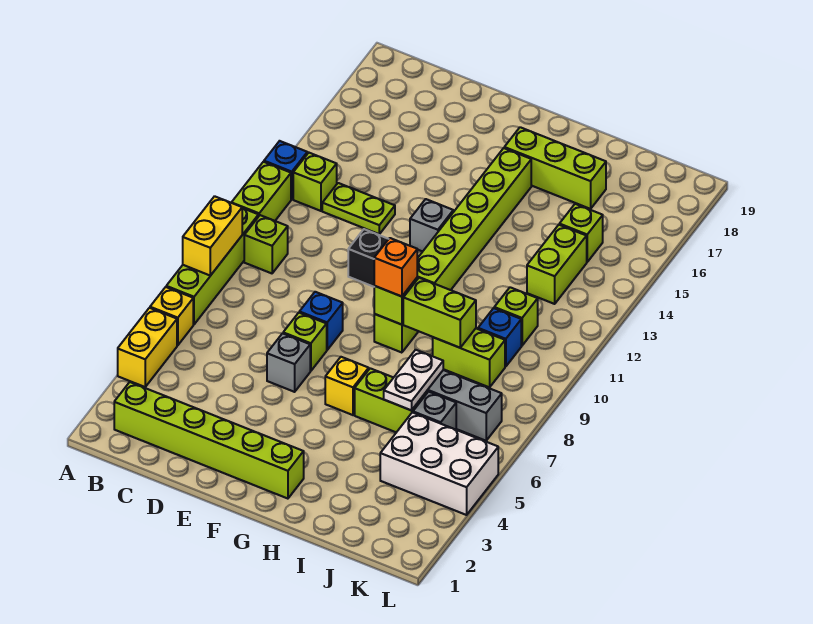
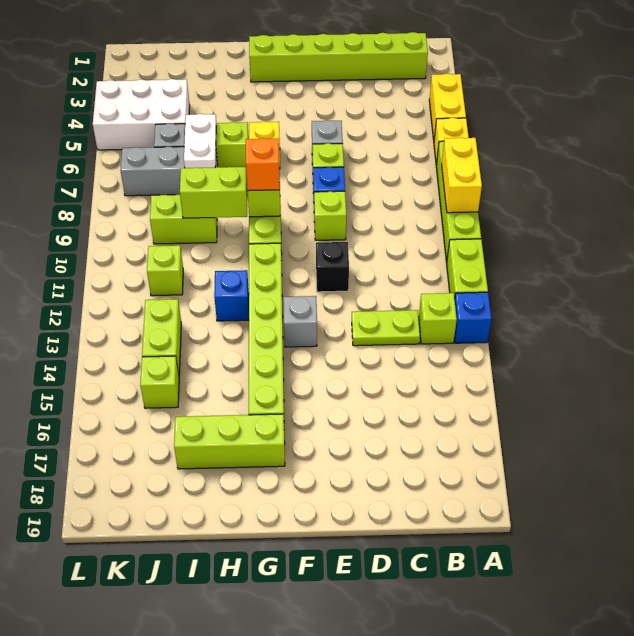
lime brick B10 level 1 -> lime brick E9 level 1
blue brick J10 level 1 -> blue brick H12 level 1

